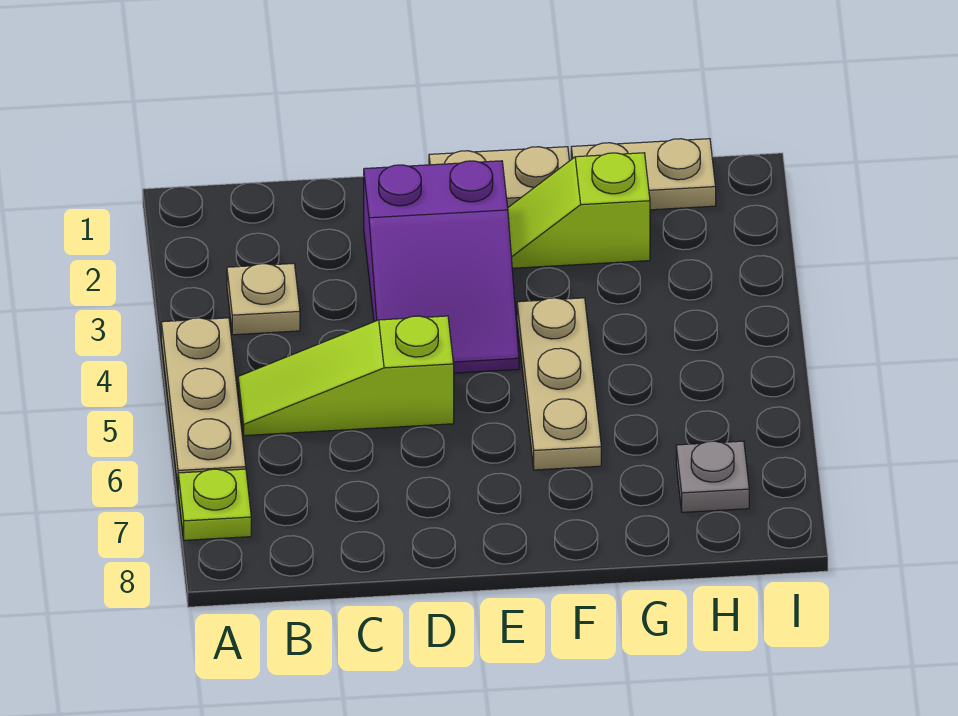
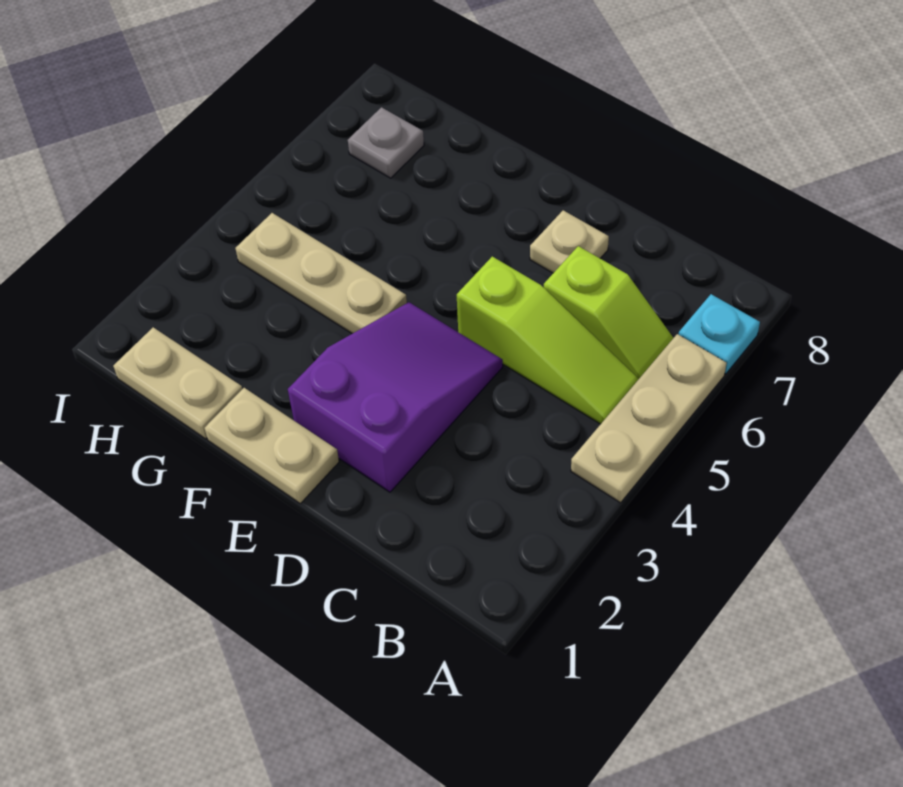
lime plate A7 level 1 -> cyan plate A7 level 1
tan plate B3 level 1 -> tan plate D7 level 1
lime slope F2:G2 level 1 top G -> lime slope B6:C6 level 1 top C
tan plate F4:F6 level 1 -> tan plate F4:H4 level 1

